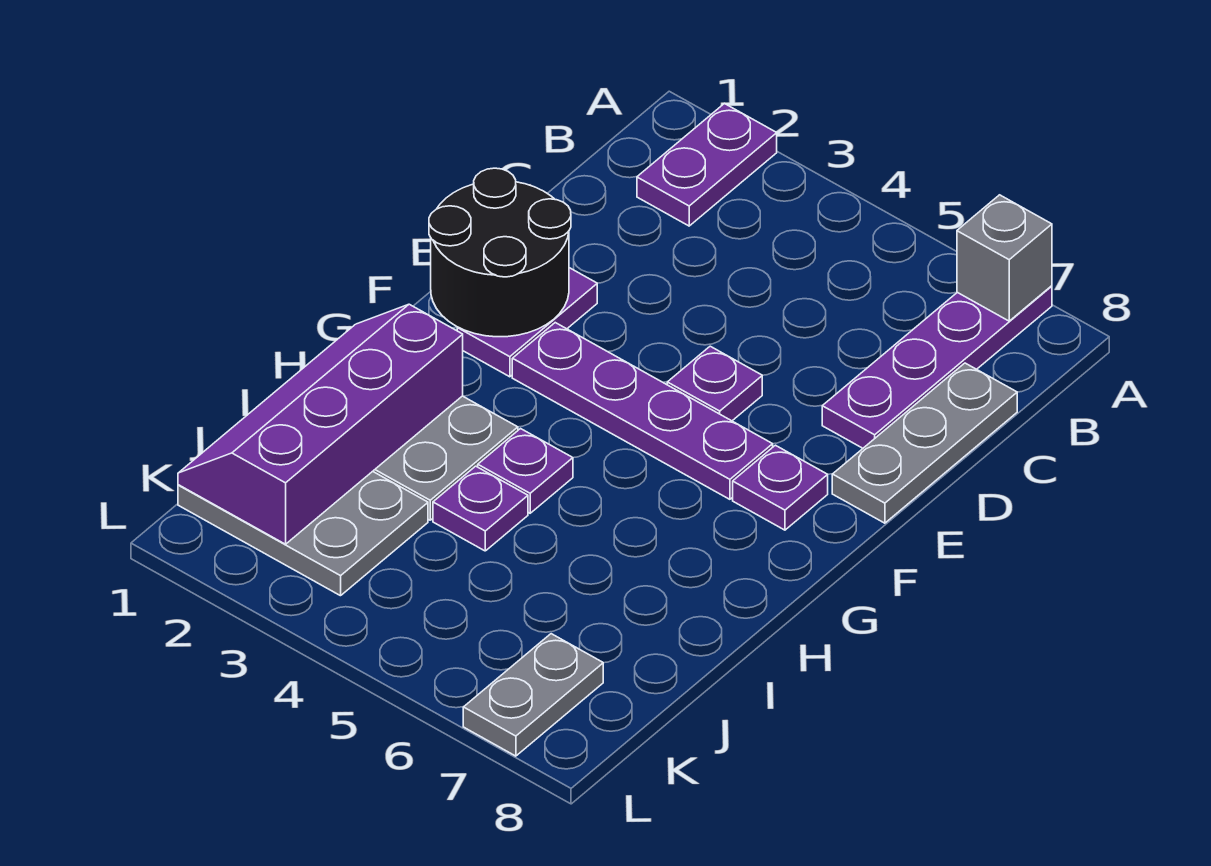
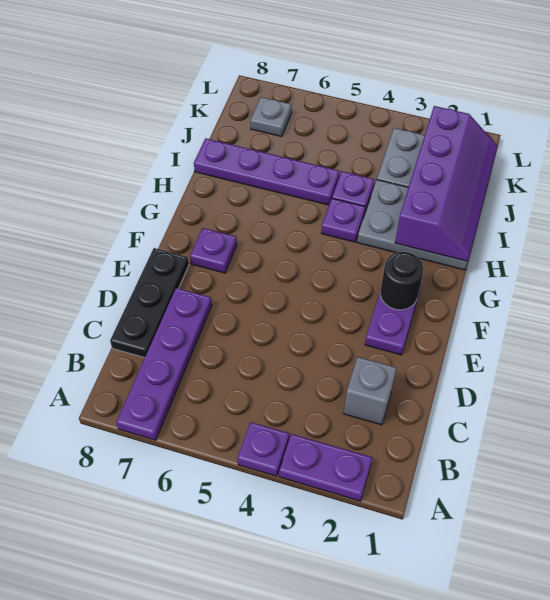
purple plate A2:B2 level 1 -> purple plate A2:A3 level 1
grey brick A7 level 2 -> grey brick C2 level 1
grey plate C8:E8 level 1 -> black plate C8:E8 level 1
black round brick E1:F2 level 2 -> black round brick F2 level 2
purple plate E5 level 1 -> purple plate A4 level 1
purple plate F3:F6 level 1 -> purple plate I5:I8 level 1
grey plate K7:L7 level 1 -> grey plate K7 level 1

